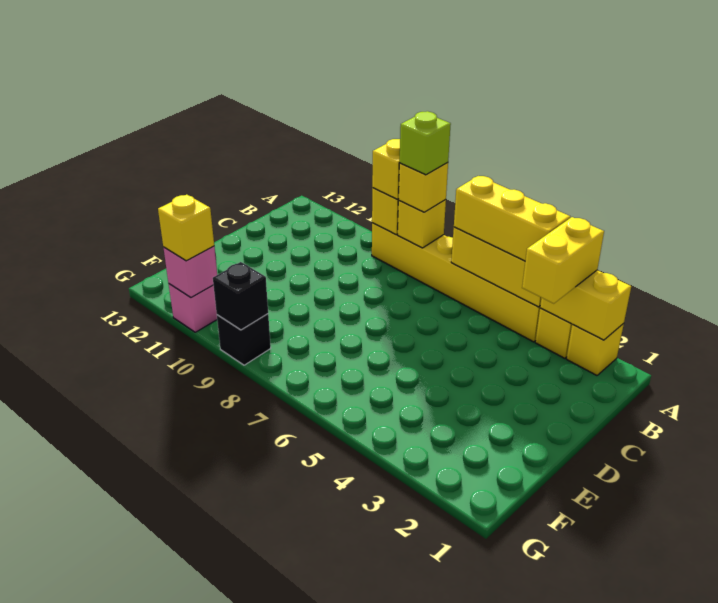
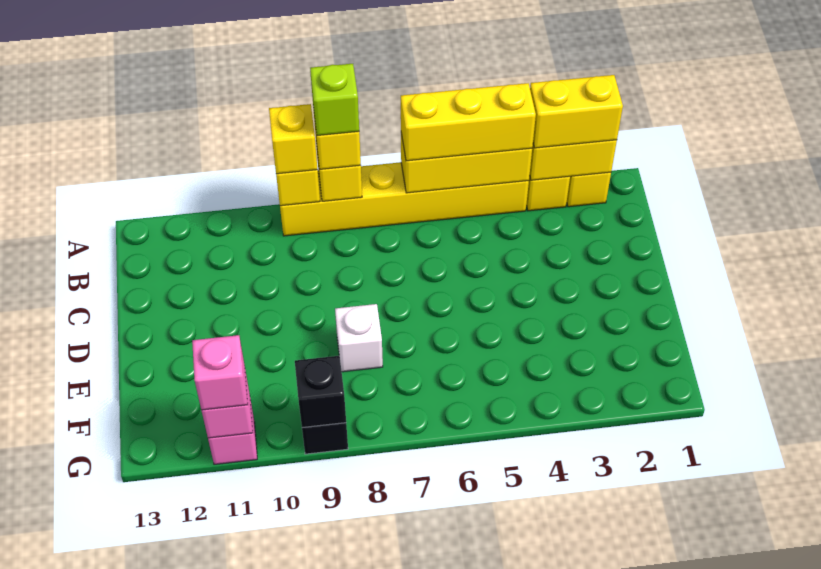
yellow brick A3:B3 level 3 -> yellow brick A2:A3 level 3
none -> white brick E8 level 1
yellow brick G11 level 3 -> pink brick G11 level 3

